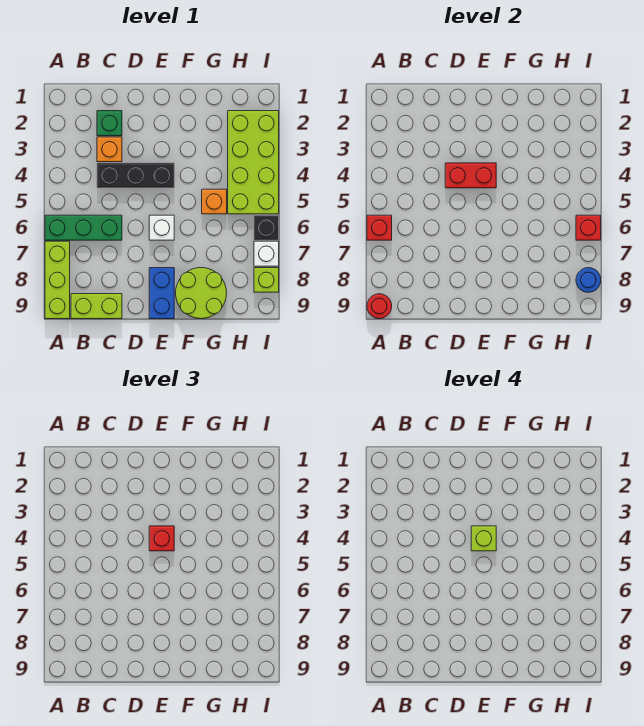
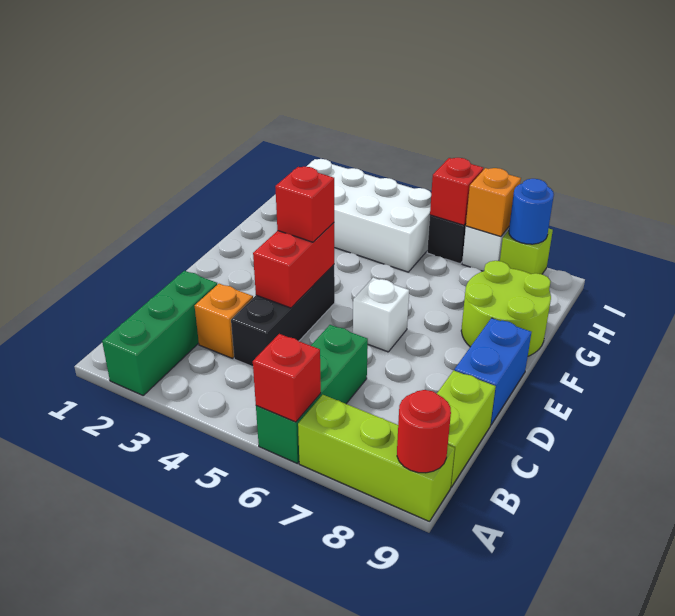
green brick C2 level 1 -> green brick A2:C2 level 1
lime brick E4 level 4 -> none
blue brick E8:E9 level 1 -> blue brick D9:E9 level 1
orange brick G5 level 1 -> orange brick I7 level 2
lime brick H2:I5 level 1 -> white brick H2:I5 level 1

